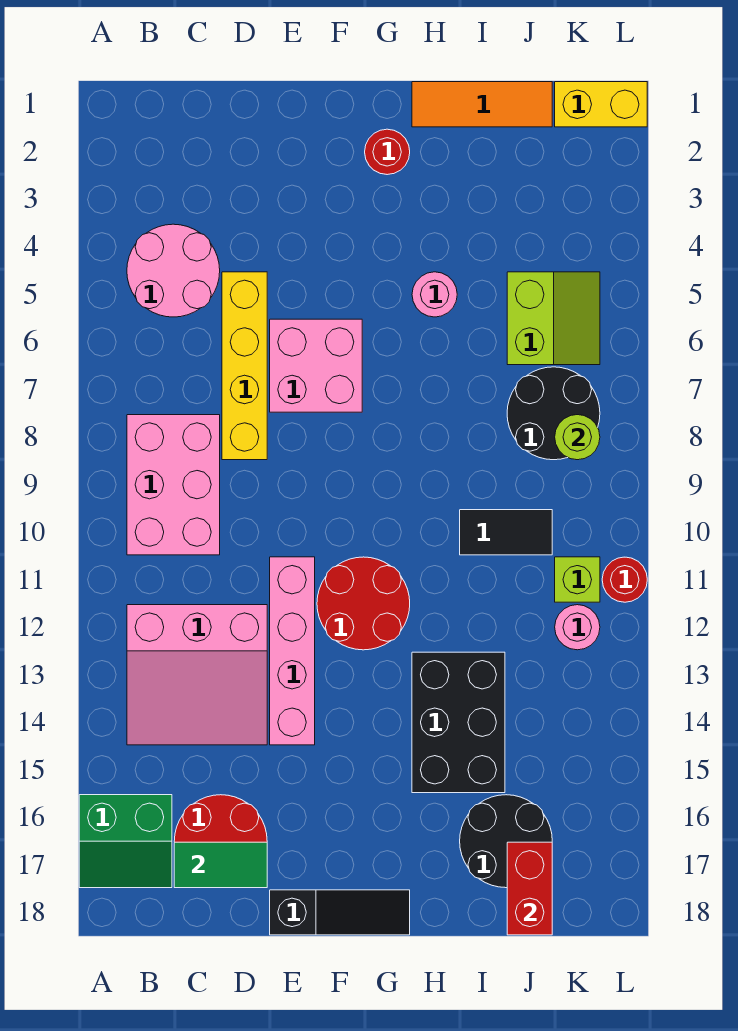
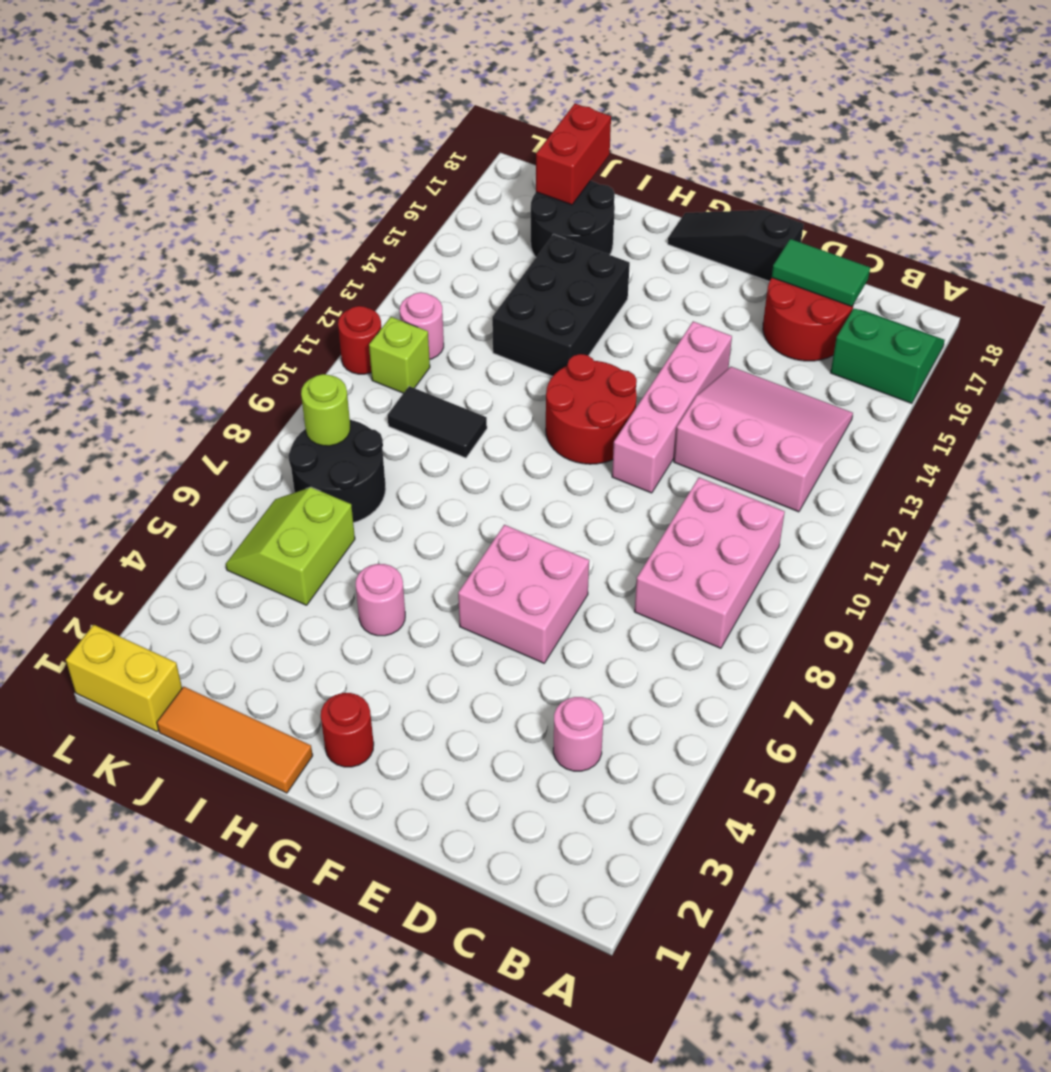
pink round brick B4:C5 level 1 -> pink round brick C4 level 1
yellow brick D5:D8 level 1 -> none

